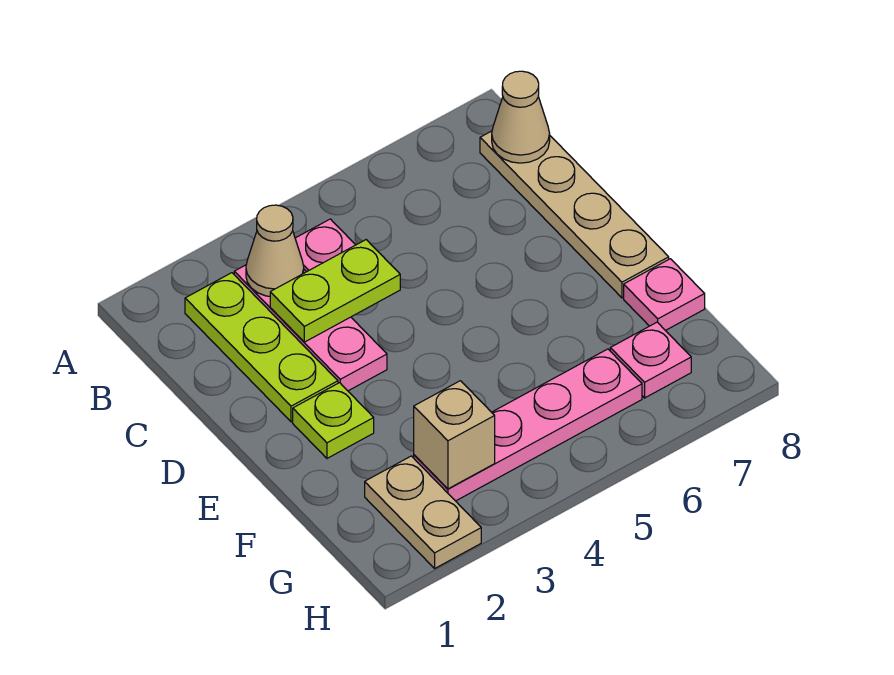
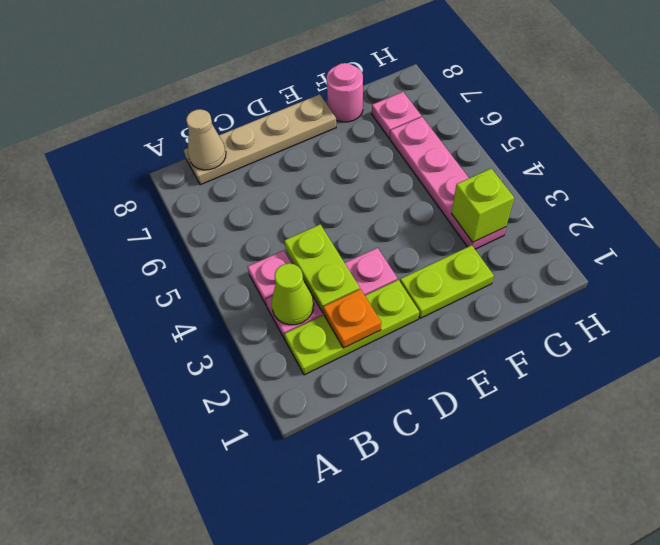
tan cone B3 level 2 -> lime cone B3 level 2
none -> orange plate C2 level 2
lime plate E2 level 1 -> lime plate E2:F2 level 1
pink plate F8 level 1 -> pink round brick F8 level 1
tan plate G2:H2 level 1 -> none
tan brick G3 level 2 -> lime brick G3 level 2

